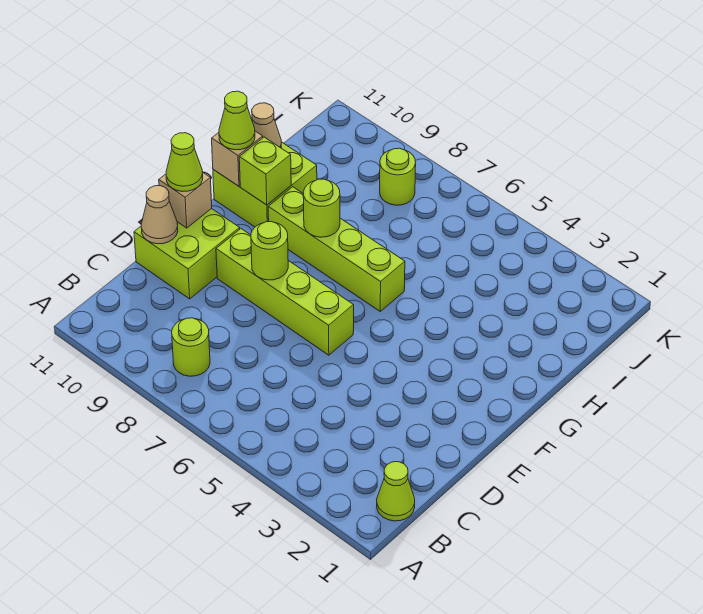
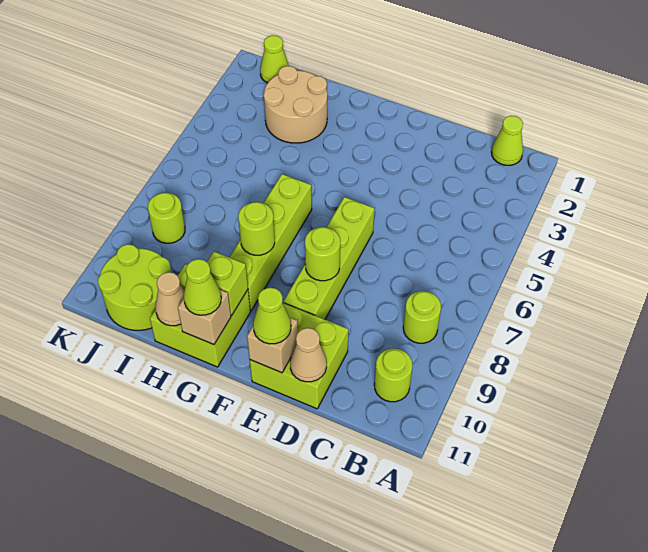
none -> lime round brick B10 level 1
none -> tan round brick H2:I3 level 1
none -> lime round brick I10:J11 level 1
none -> lime cone J1 level 1

